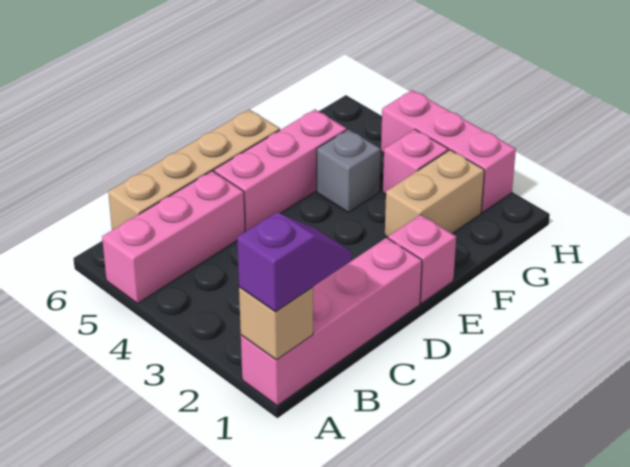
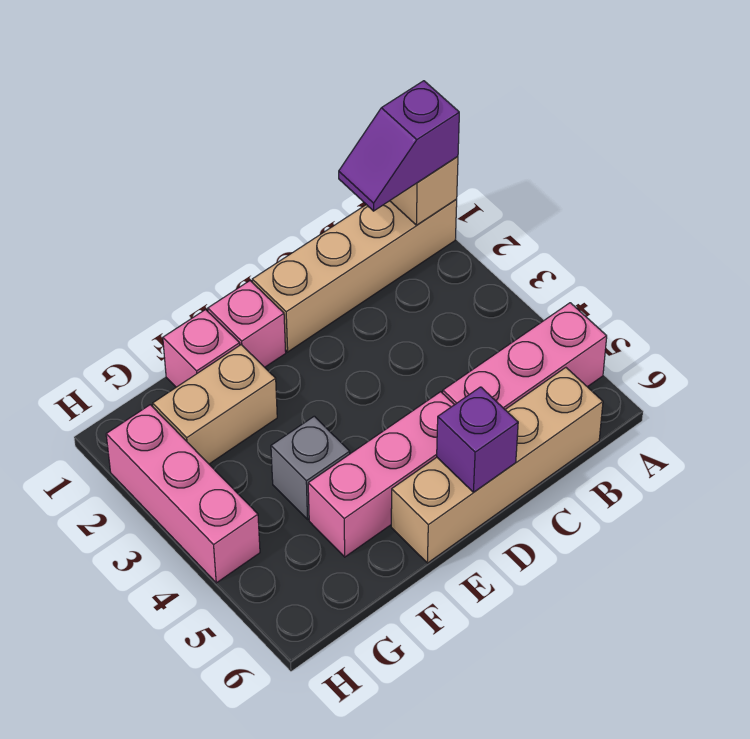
pink brick A1:D1 level 1 -> tan brick A1:D1 level 1
none -> purple brick D6 level 2
pink brick G3 level 1 -> pink brick F1 level 1

